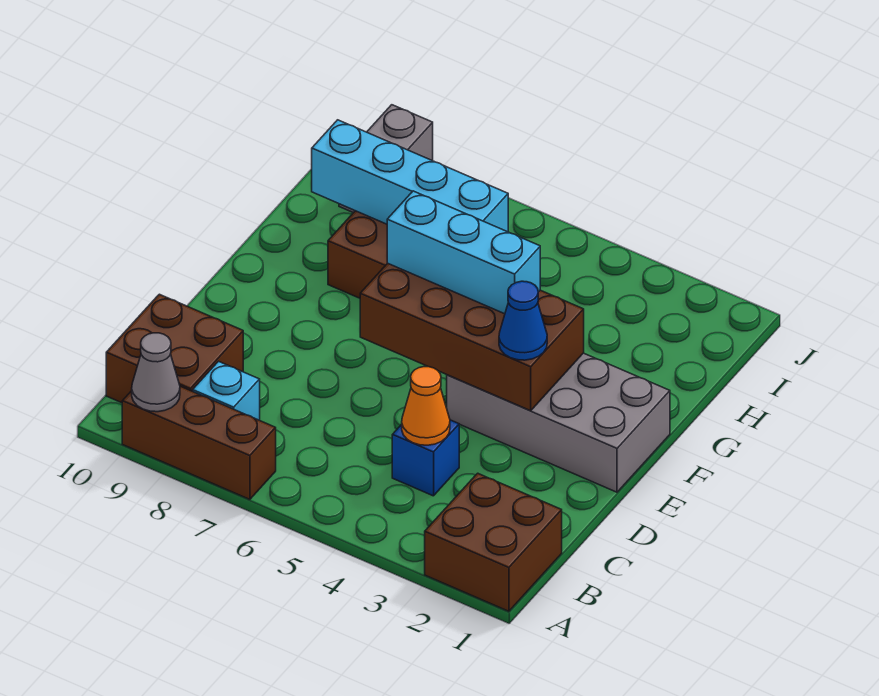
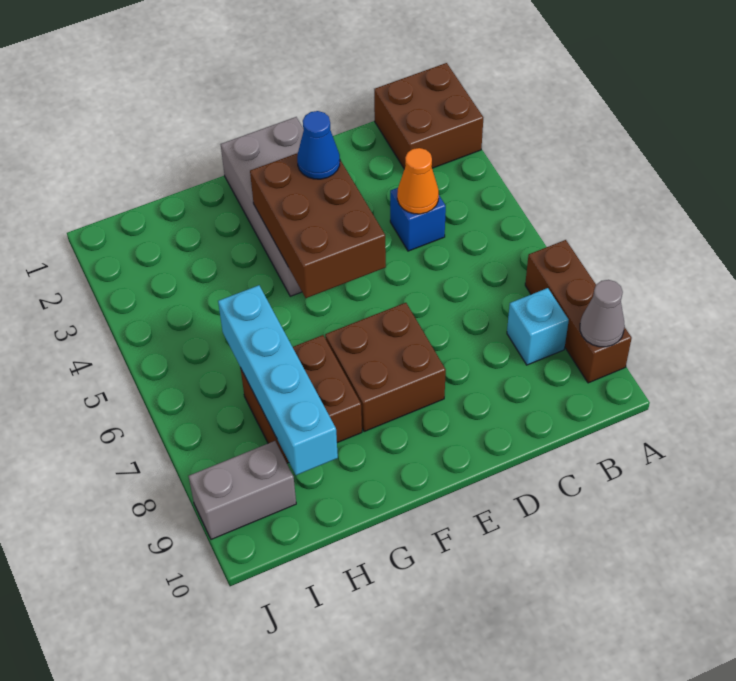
brown brick B9:C10 level 1 -> brown brick E7:F8 level 1
brown brick E3:F6 level 2 -> brown brick E3:F5 level 2
cyan brick F4:F6 level 3 -> none

